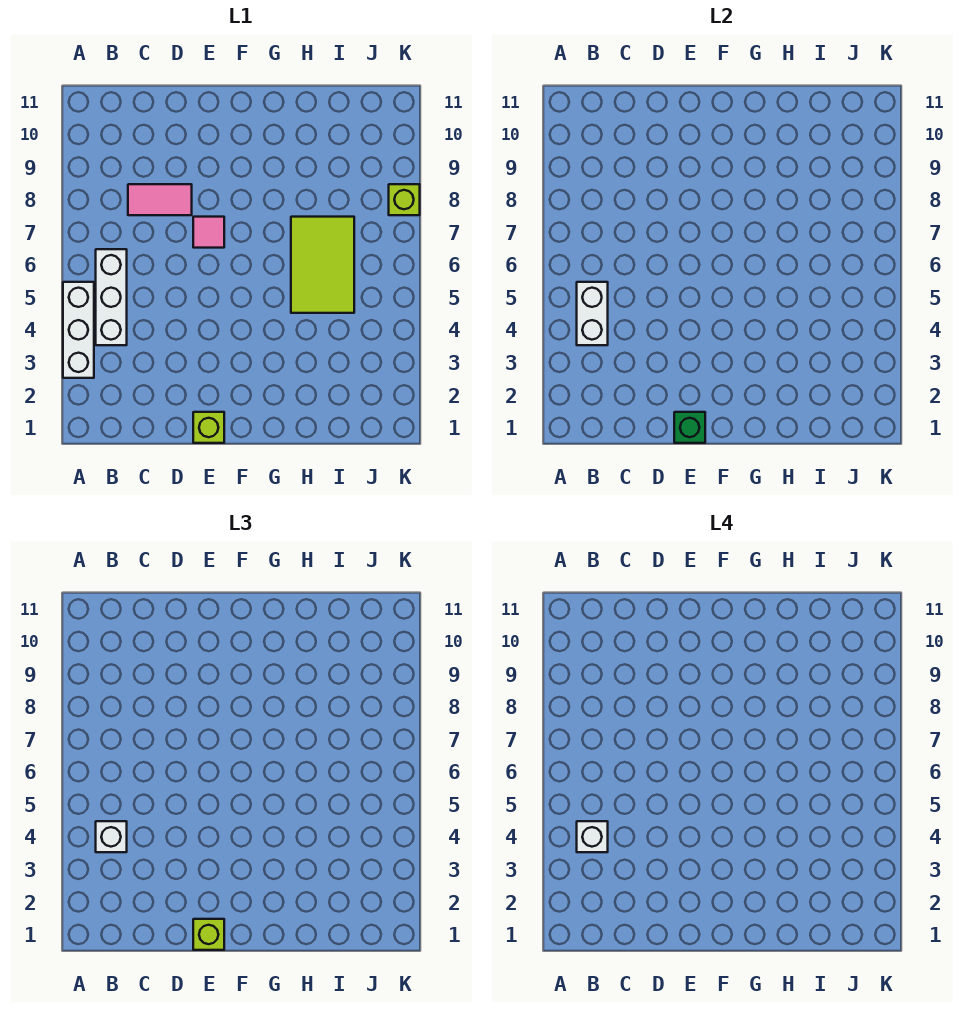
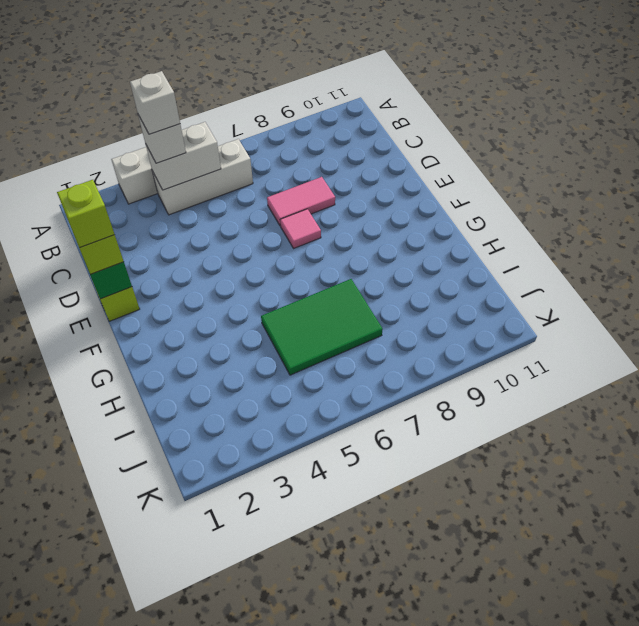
pink tile C8:D8 level 1 -> pink tile D7:D8 level 1
lime tile H5:I7 level 1 -> green tile H5:I7 level 1
lime brick K8 level 1 -> lime brick E1 level 4

